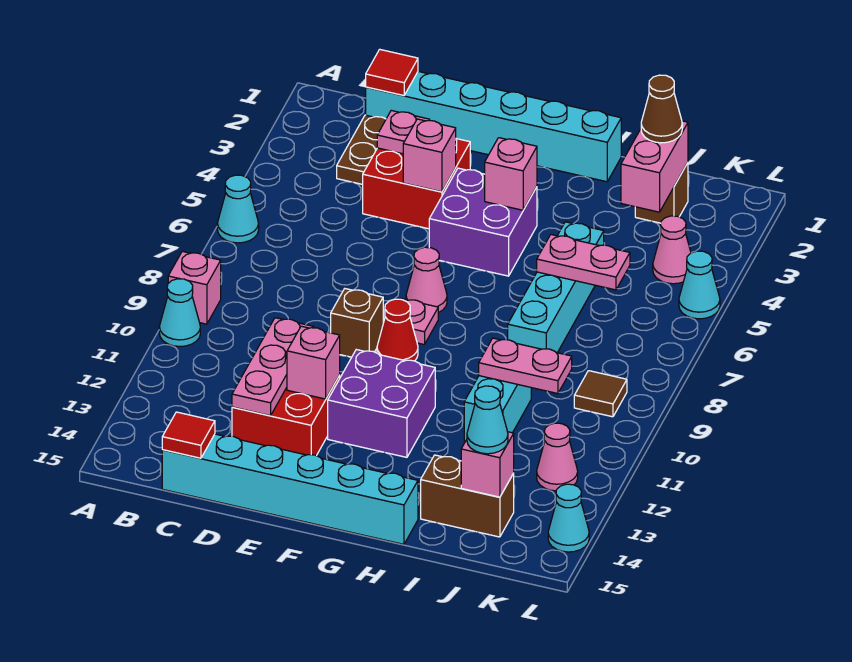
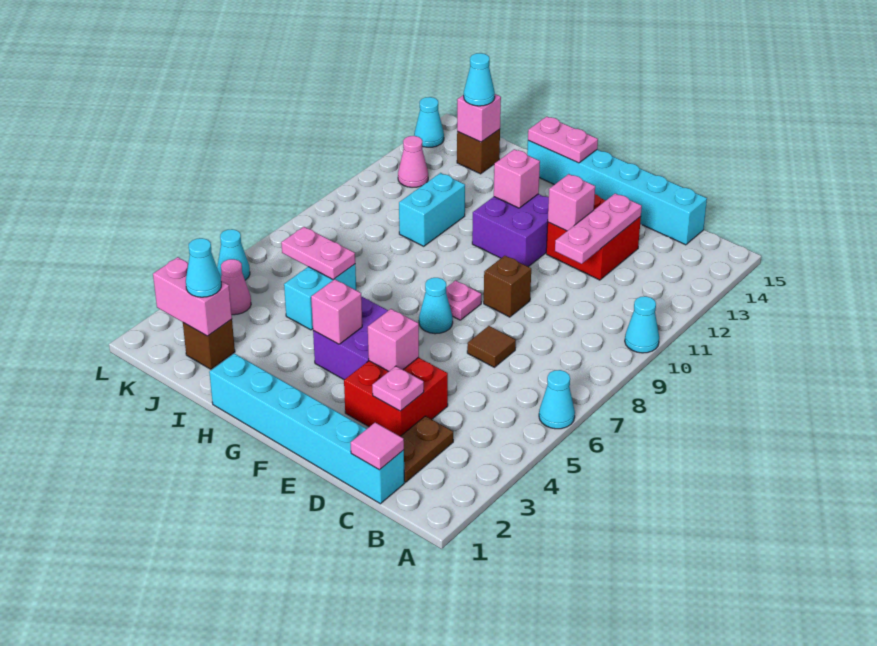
pink brick A9 level 1 -> pink brick G12 level 2
red tile C1 level 2 -> pink tile C1 level 2
red tile C15 level 2 -> none
pink cone F7 level 1 -> cyan cone F7 level 1
red cone F9 level 1 -> none
cyan brick I5:I8 level 1 -> cyan brick I5:I6 level 1
pink plate I10:J10 level 2 -> pink plate G15:H15 level 2
brown brick I14:J14 level 1 -> brown brick J14 level 1
pink brick J2:J3 level 2 -> pink brick J2:K2 level 2
brown cone J2 level 3 -> cyan cone J2 level 3
brown tile K9 level 1 -> brown tile D7 level 1

